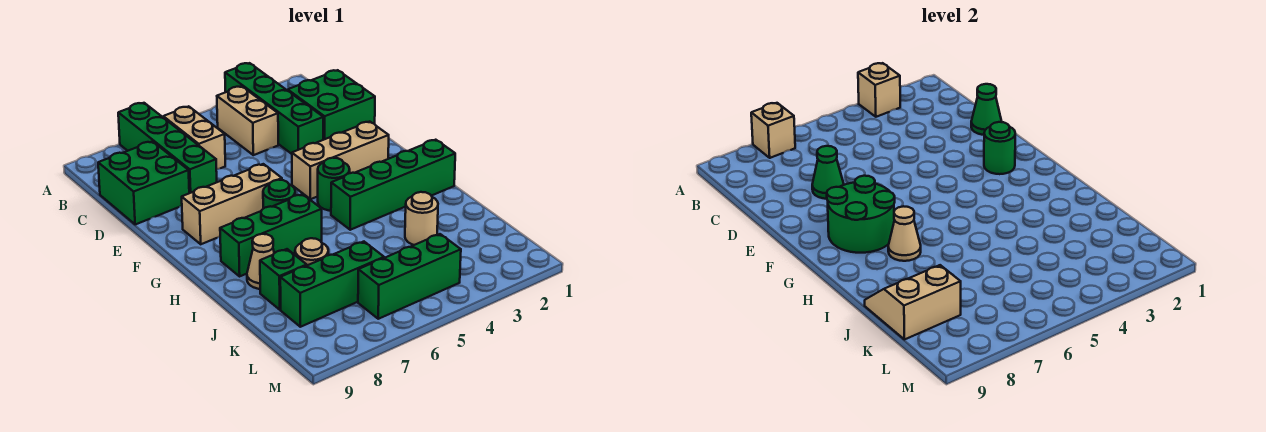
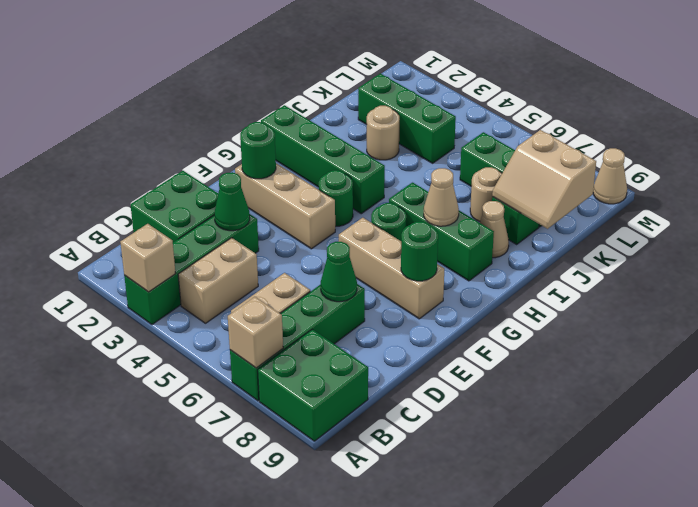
green brick C8:D9 level 1 -> green brick A8:B9 level 1
green cone D1 level 2 -> green cone D3 level 2
green round brick F7:G8 level 2 -> green round brick F8 level 2
green brick L4:L6 level 1 -> green brick K2:K4 level 1
none -> tan cone M9 level 1

